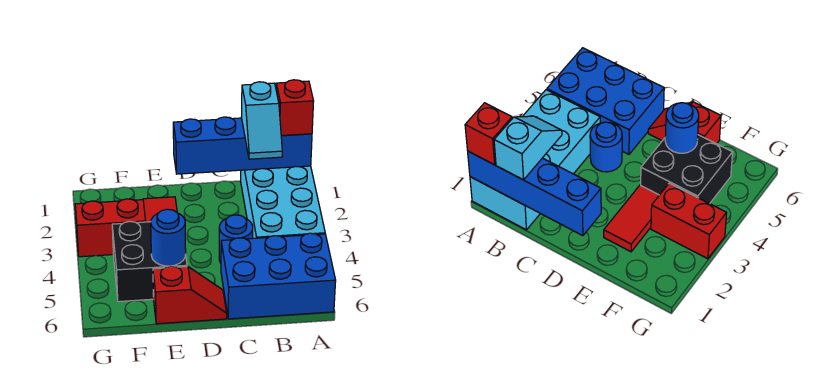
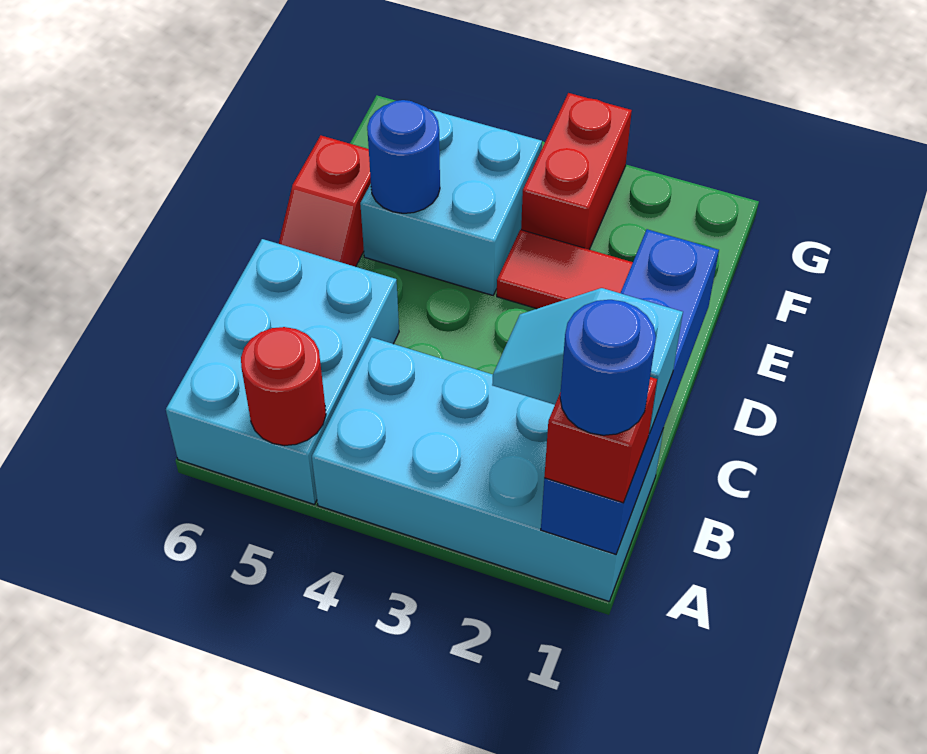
blue brick A5:C6 level 1 -> cyan brick A5:C6 level 1
none -> red round brick A5 level 2
blue round brick C4 level 1 -> blue round brick A1 level 4
black brick E4:F5 level 1 -> cyan brick E4:F5 level 1

